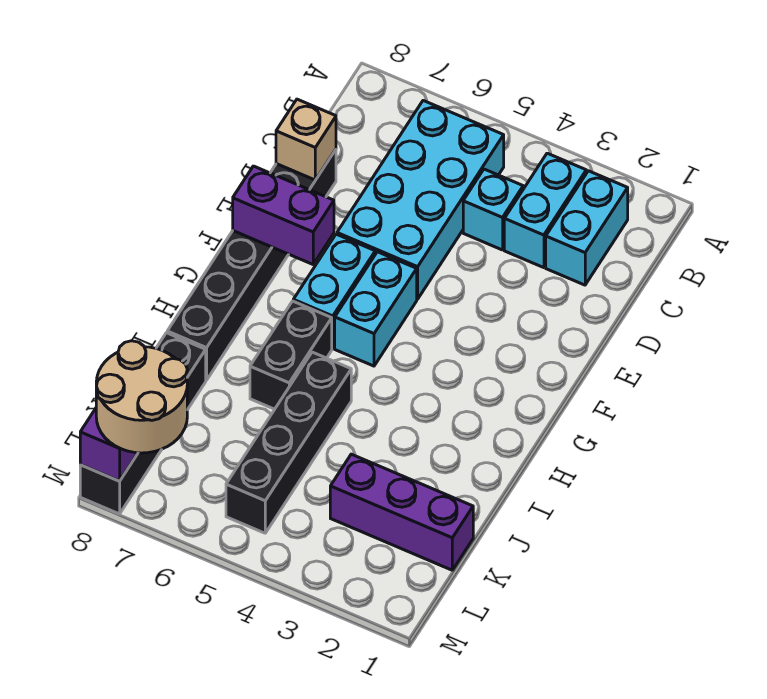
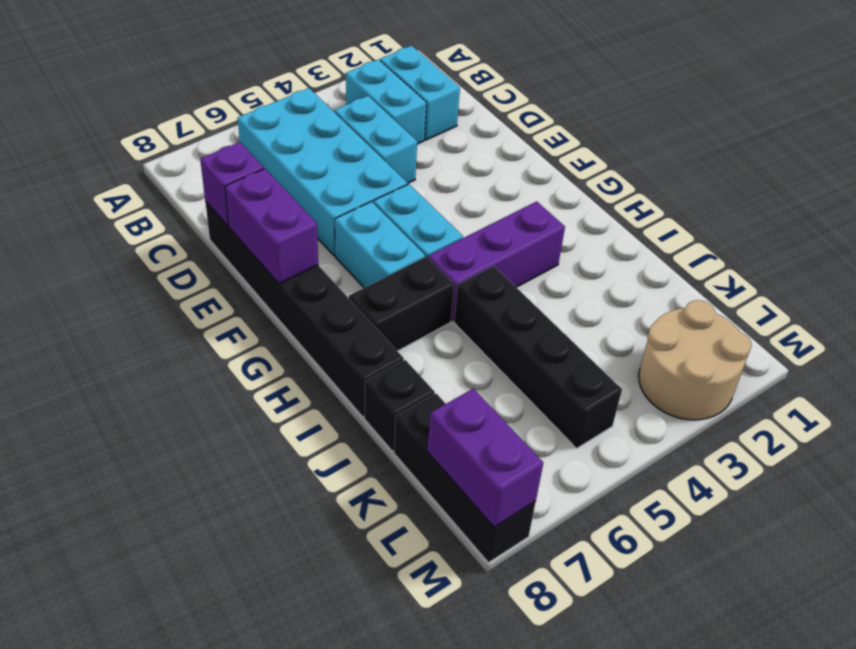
cyan brick C4 level 1 -> cyan brick C4:D4 level 1
tan brick D8 level 2 -> purple brick D8 level 2
purple brick F7:F8 level 2 -> purple brick E8:F8 level 2
black brick H6:I6 level 1 -> black brick H6:H7 level 1
purple brick K1:K3 level 1 -> purple brick H3:H5 level 1
tan round brick L7:M8 level 3 -> tan round brick L2:M3 level 1

